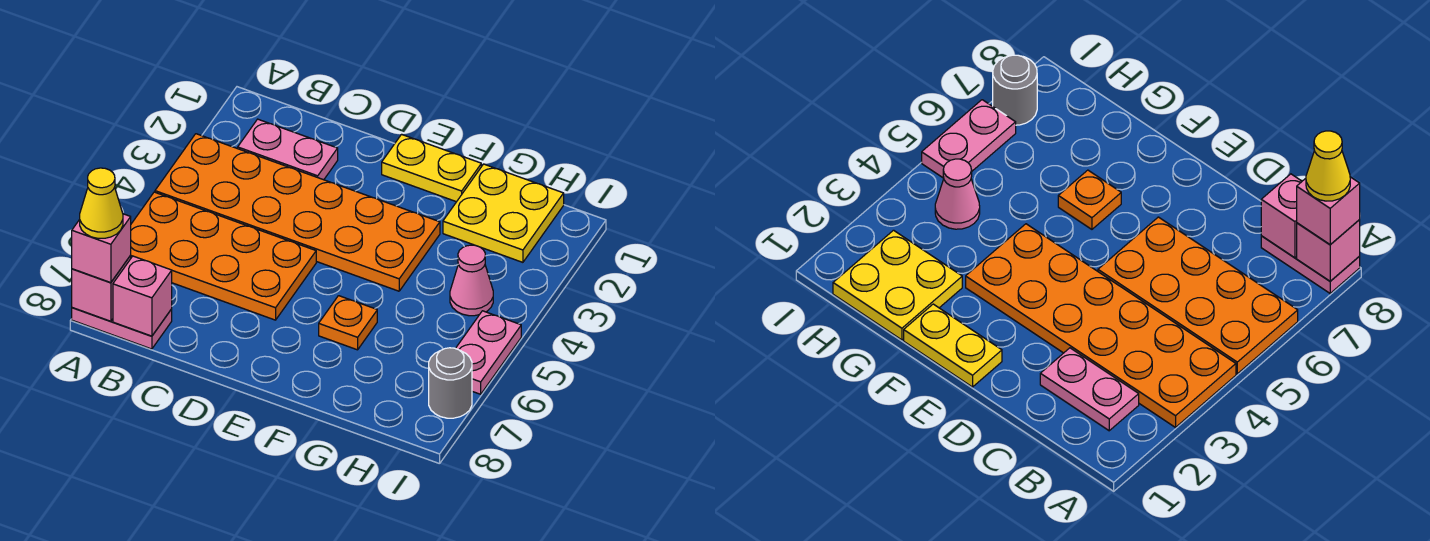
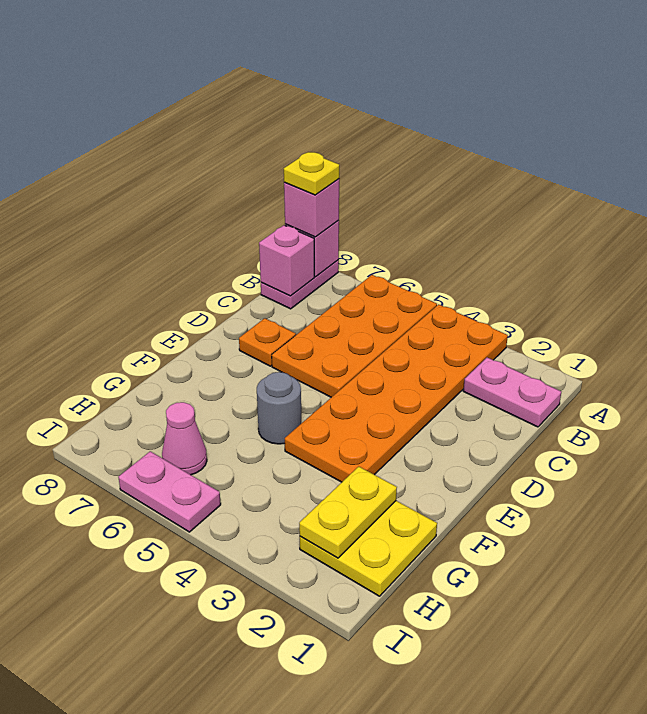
yellow cone A8 level 4 -> yellow plate A8 level 4
pink plate B2:C2 level 1 -> pink plate B1:B2 level 1
yellow plate E1:F1 level 1 -> yellow plate G2:H2 level 2
orange plate F6 level 1 -> orange plate D7 level 1
pink cone H4 level 1 -> pink cone H6 level 1
grey round brick I7 level 1 -> grey round brick F5 level 1

